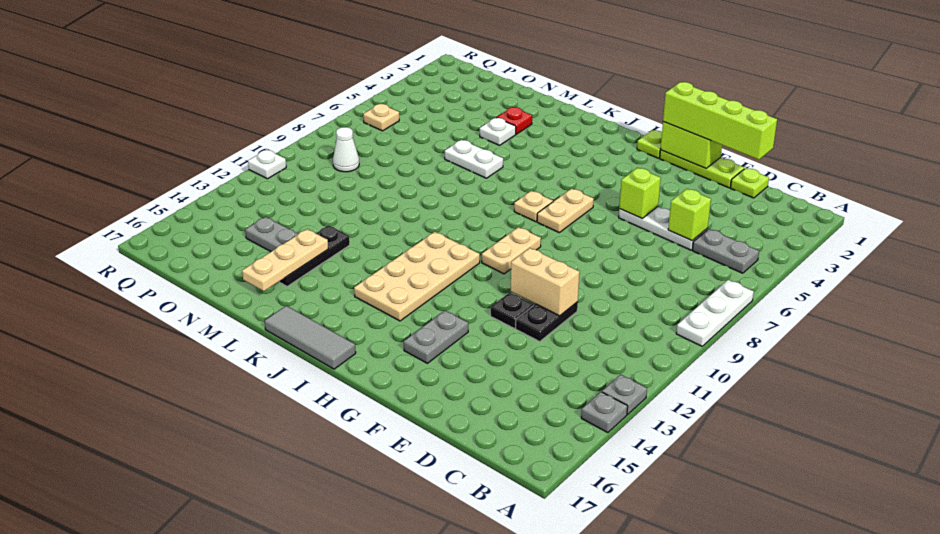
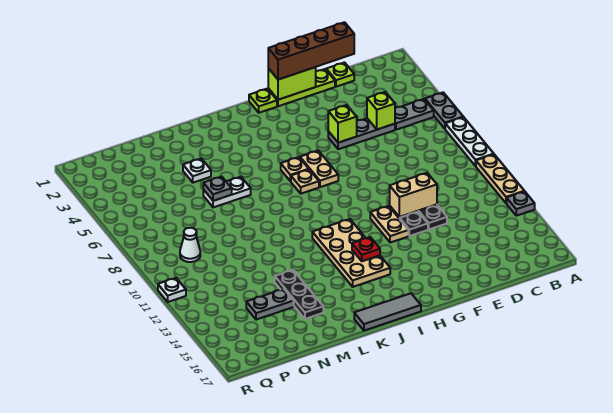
grey plate A14 level 1 -> grey plate M6 level 2
lime brick D1:G1 level 3 -> brown brick D1:G1 level 3
white plate D5:F5 level 1 -> grey plate D5:F5 level 1
grey plate G14:G15 level 1 -> grey plate A5:A6 level 1
tan plate H9:H10 level 1 -> tan plate G11:G12 level 1
red plate M3 level 1 -> red plate I13 level 2
tan plate M14:M16 level 2 -> tan plate A10:A12 level 1
tan plate Q6 level 1 -> tan plate I6 level 1

